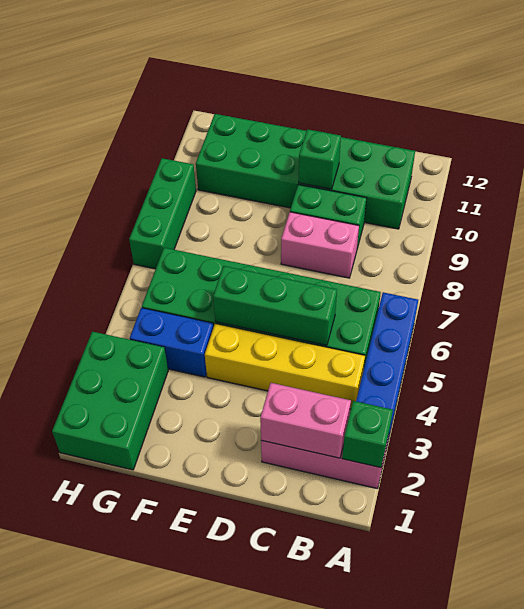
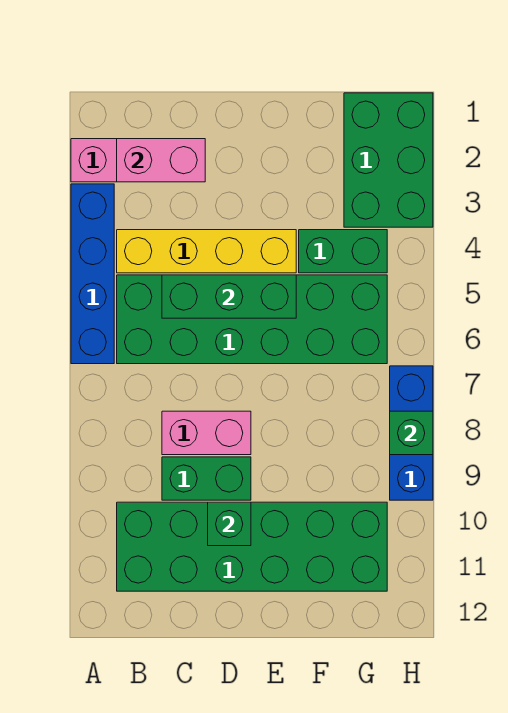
green brick A2 level 2 -> green brick H8 level 2
blue brick F4:G4 level 1 -> green brick F4:G4 level 1
green brick H7:H9 level 1 -> blue brick H7:H9 level 1

